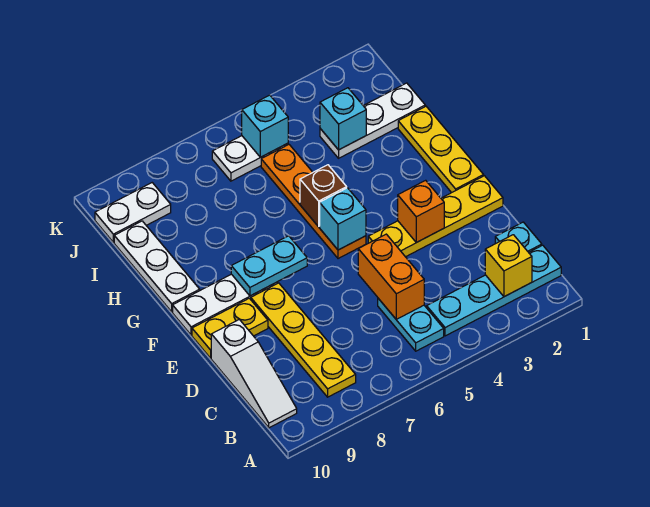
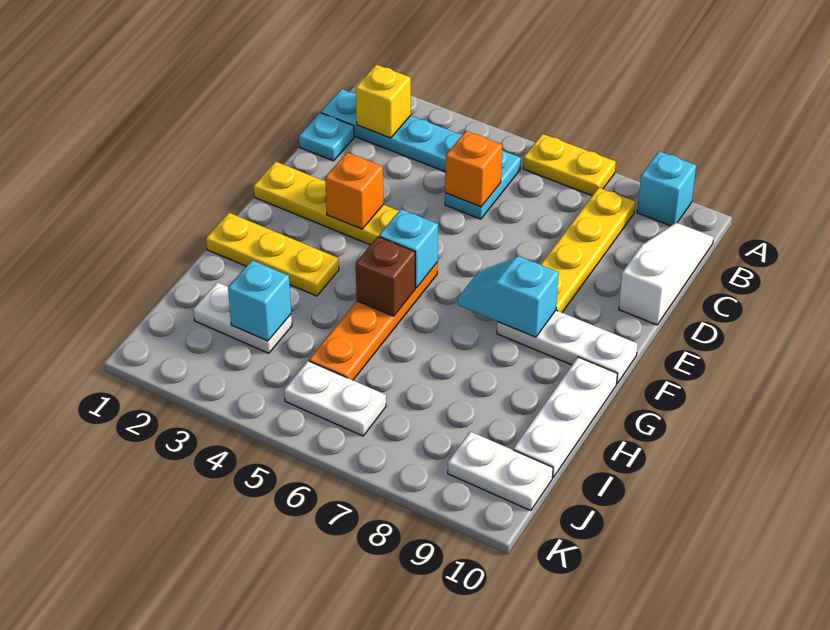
orange brick C5:D5 level 2 -> orange brick C5 level 2
yellow plate E9:E10 level 1 -> yellow plate A6:A7 level 1
yellow plate F1:H1 level 1 -> yellow plate G1:G3 level 1
cyan plate F7:F8 level 2 -> cyan slope F7:F8 level 2 top 8
white plate I1:I3 level 1 -> white plate I2:I3 level 1
cyan brick J5 level 2 -> cyan brick A9 level 1

